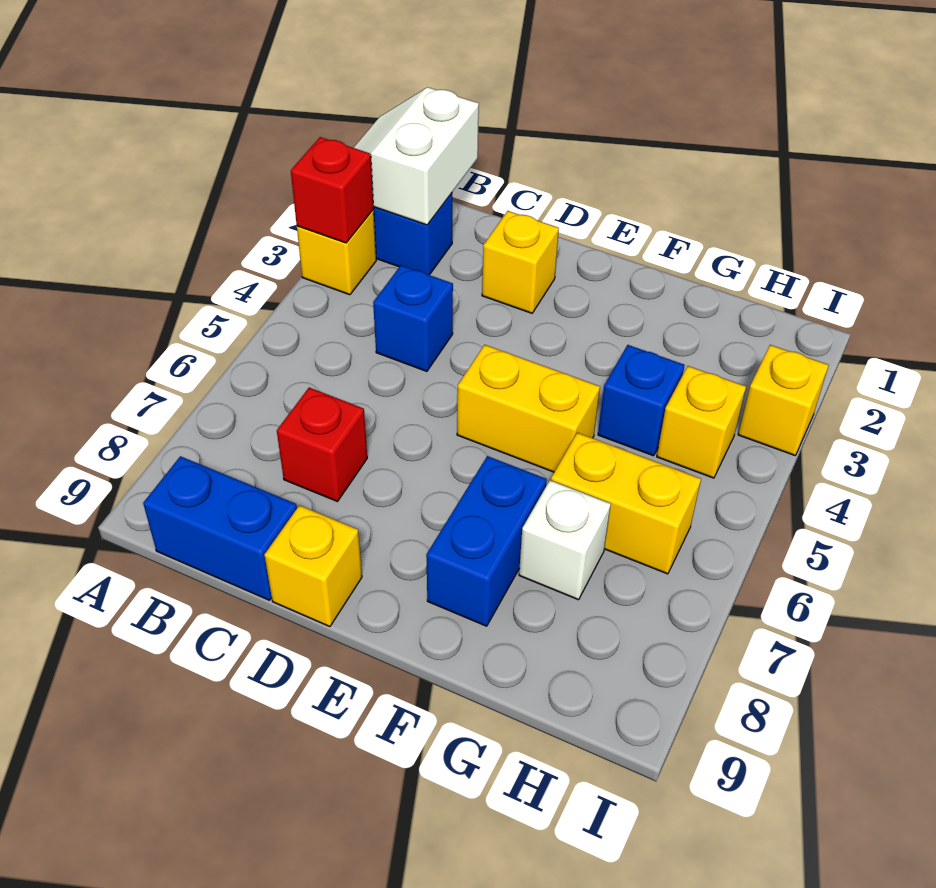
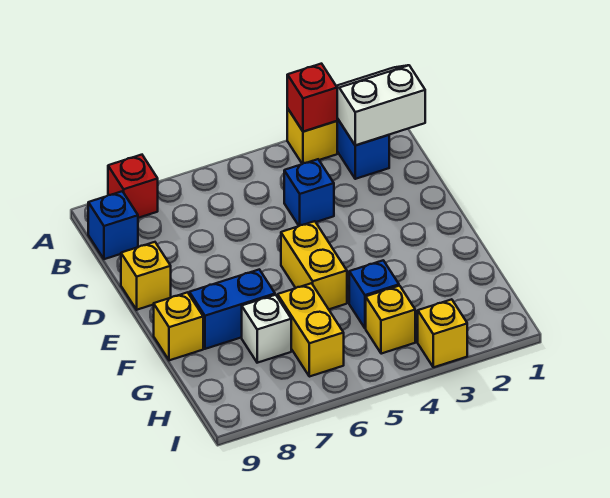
blue brick B9:C9 level 1 -> blue brick B9 level 1
red brick C7 level 1 -> red brick A8 level 1
yellow brick D2 level 1 -> yellow brick F9 level 1

